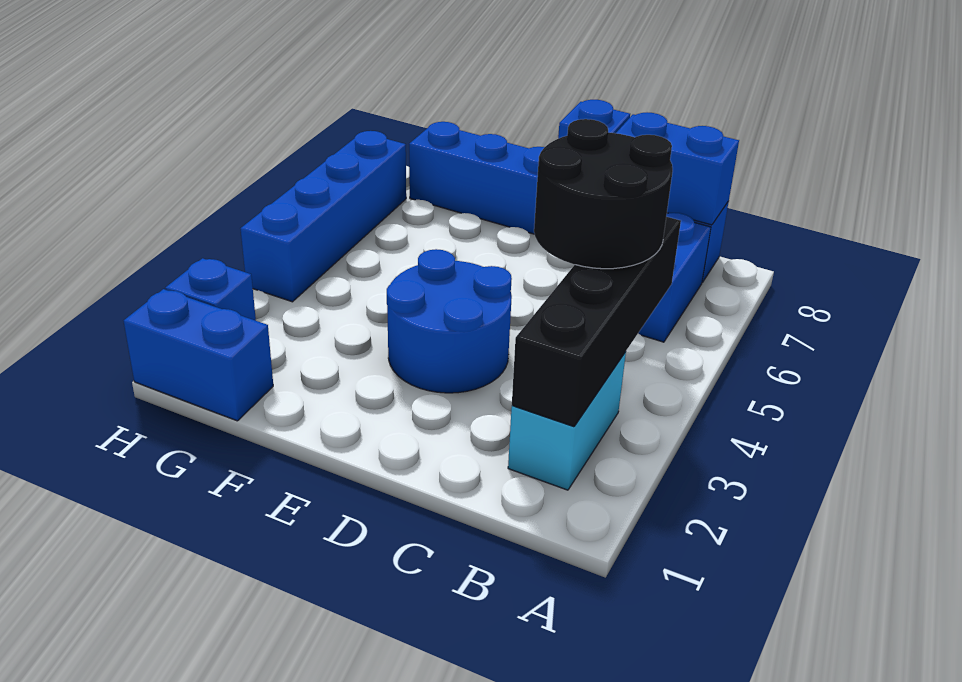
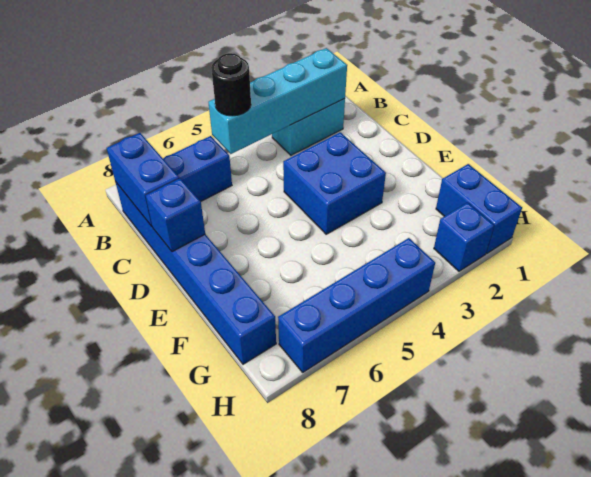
black brick B2:B5 level 2 -> cyan brick B2:B5 level 2
black round brick B4:C5 level 3 -> black round brick B5 level 3
blue round brick D3:E4 level 1 -> blue brick D3:E4 level 1

